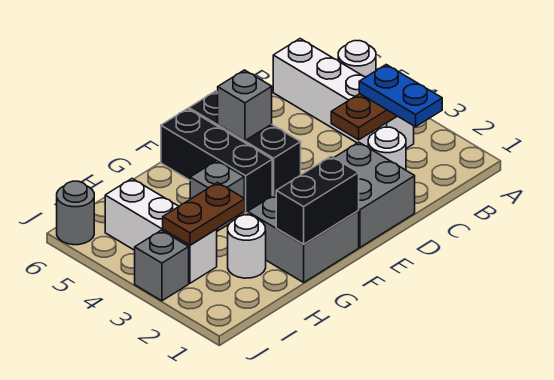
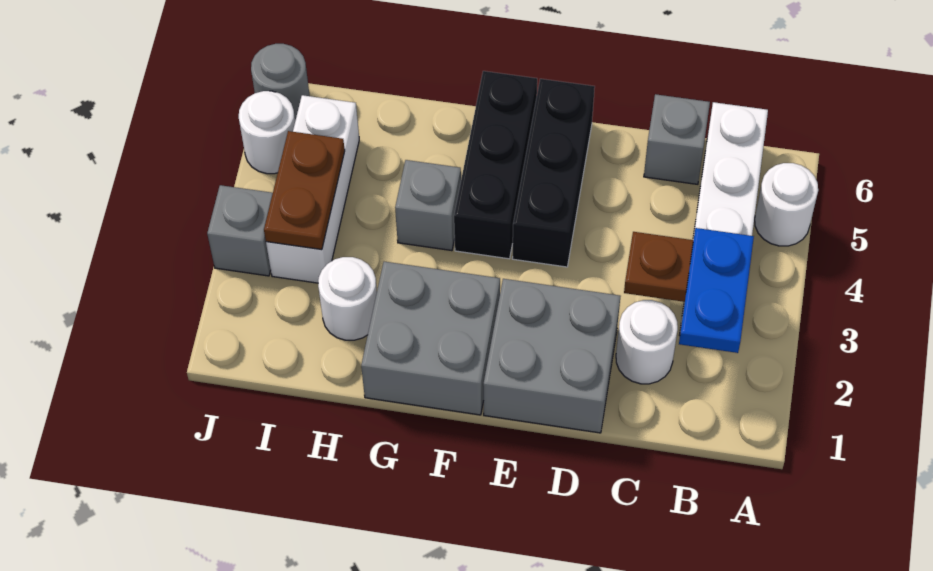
grey brick E5 level 2 -> grey brick C6 level 1
black brick F1:G1 level 2 -> none
brown plate H3:I3 level 2 -> brown plate I3:I4 level 2
none -> white round brick J5 level 1

